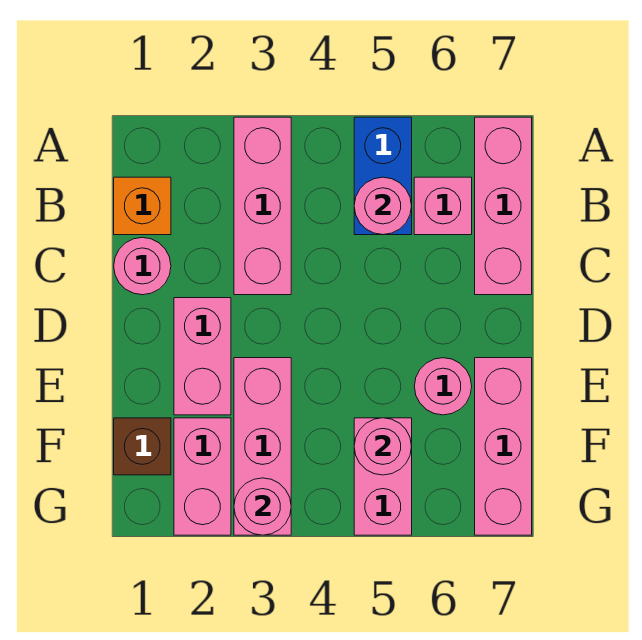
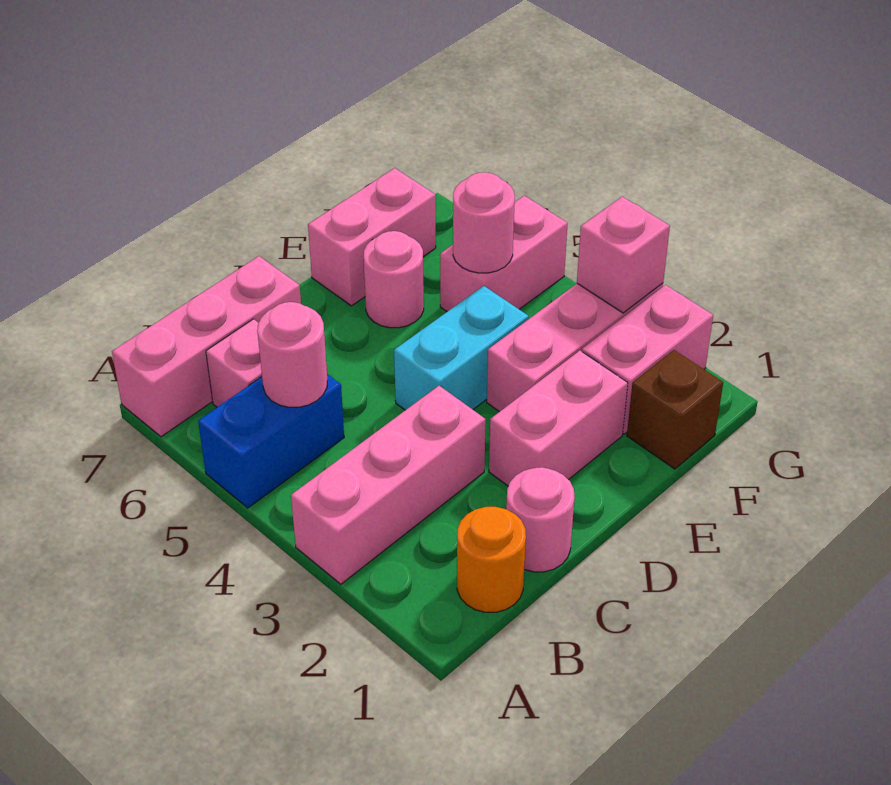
orange brick B1 level 1 -> orange round brick B1 level 1
none -> cyan brick D4:E4 level 1
pink brick E7:G7 level 1 -> pink brick E7:F7 level 1
pink round brick G3 level 2 -> pink brick G3 level 2

